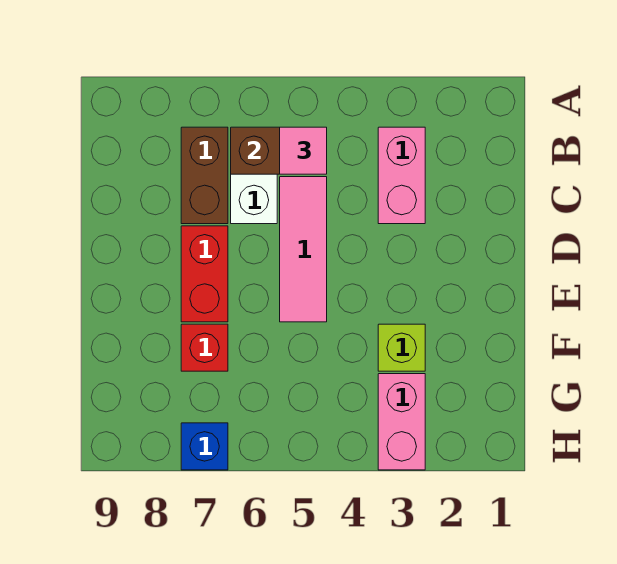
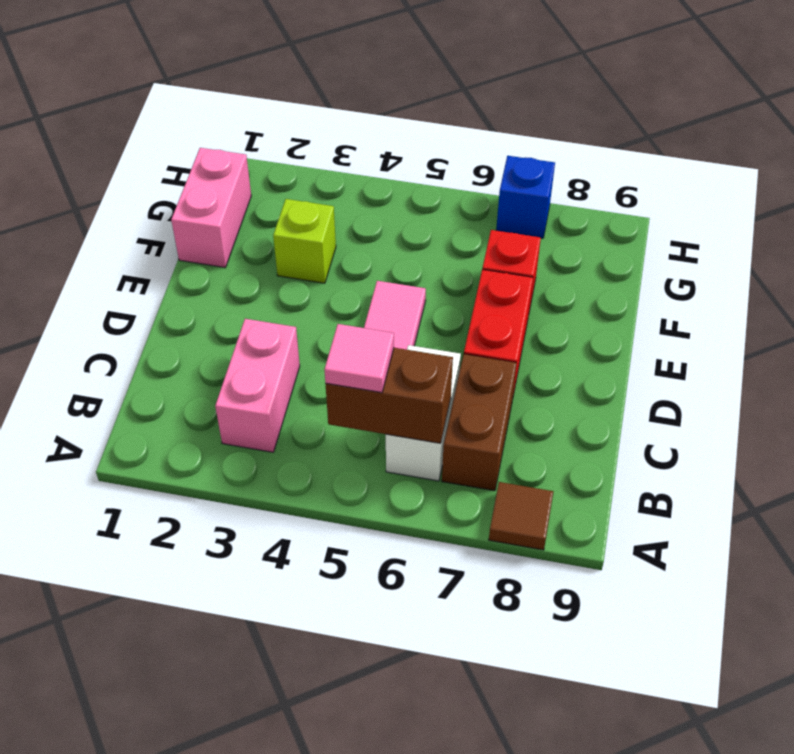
none -> brown tile A8 level 1
pink brick G3:H3 level 1 -> pink brick F1:G1 level 1

